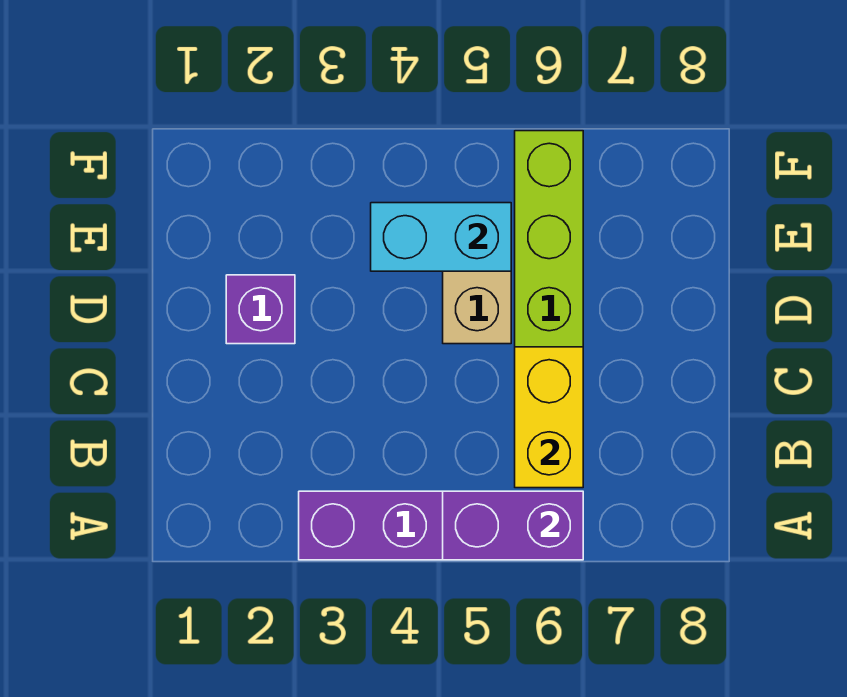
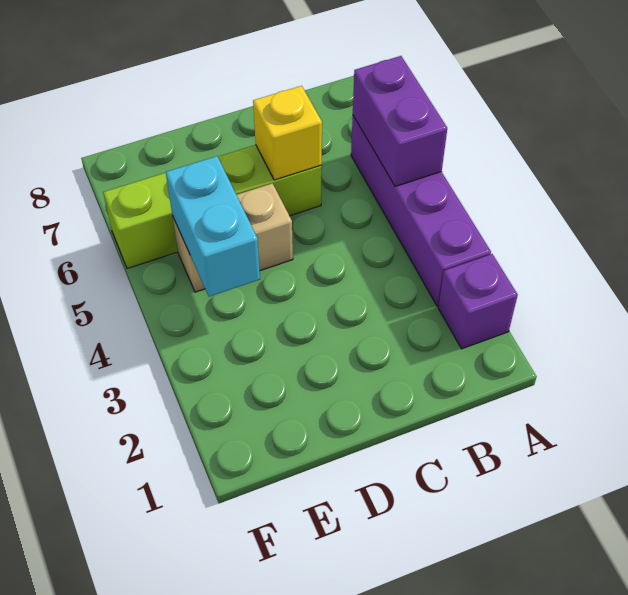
yellow brick B6:C6 level 2 -> yellow brick C6 level 2
purple brick D2 level 1 -> purple brick A2 level 1

